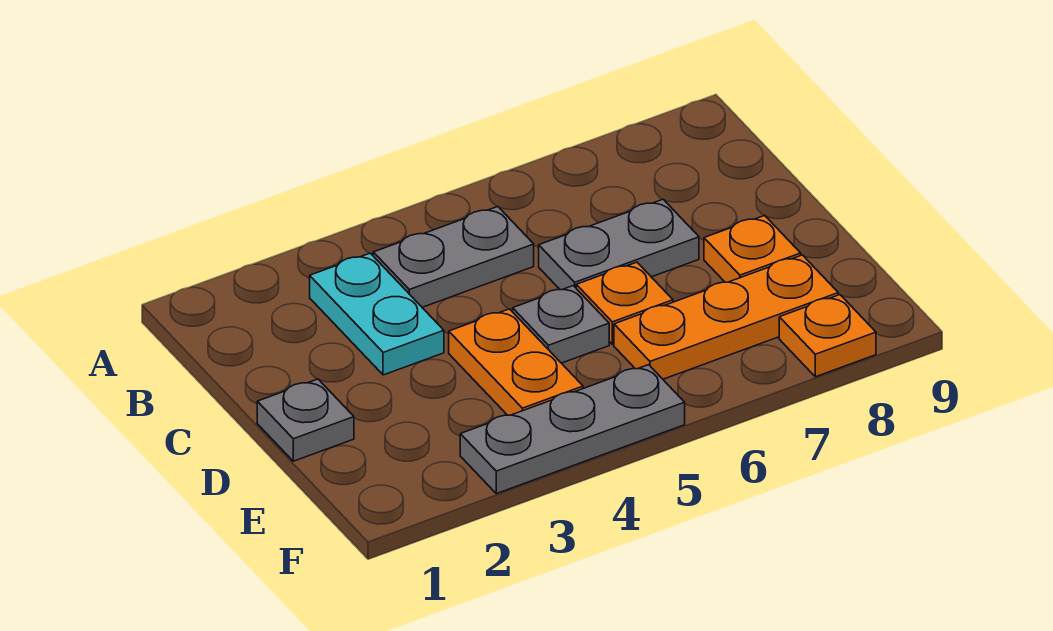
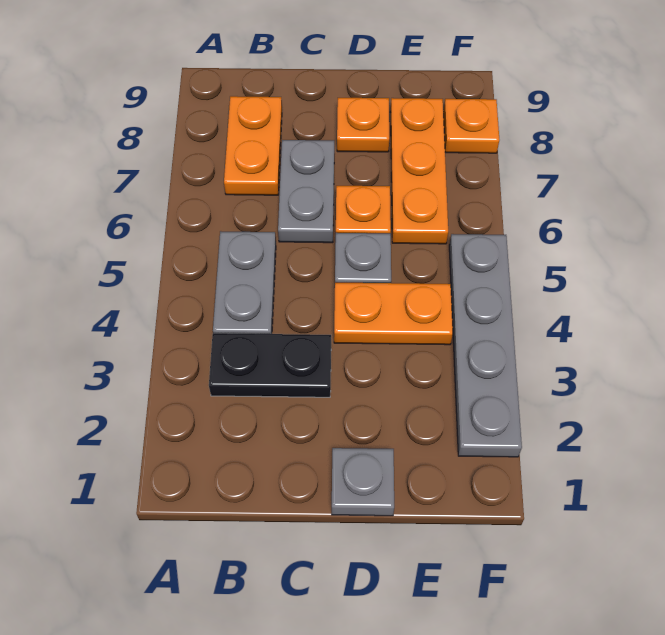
cyan plate B3:C3 level 1 -> black plate B3:C3 level 1
none -> orange plate B7:B8 level 1
grey plate F3:F5 level 1 -> grey plate F2:F5 level 1

